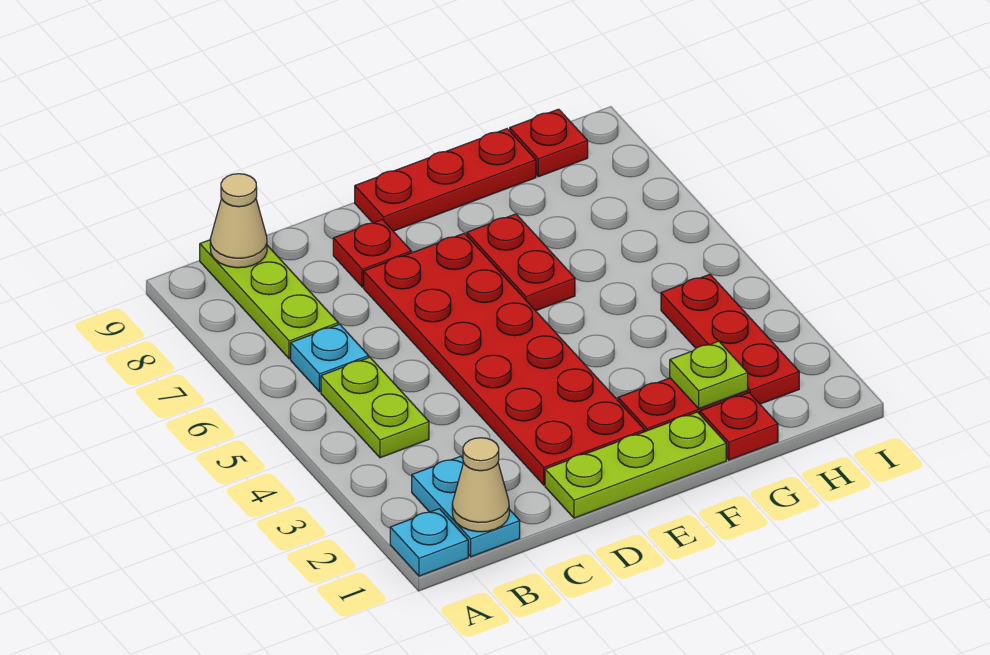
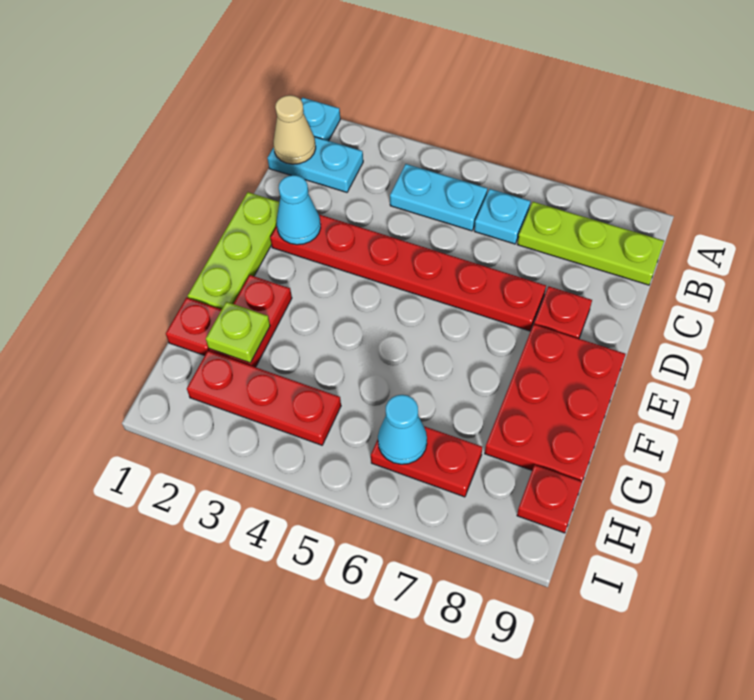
lime plate B4:B5 level 1 -> cyan plate B4:B5 level 1
tan cone B9 level 2 -> none
red plate D2:E7 level 1 -> red plate D2:D7 level 1
none -> cyan cone D2 level 2
red plate E9:G9 level 1 -> red plate E8:G9 level 1
red plate F6:F7 level 1 -> red plate H6:H7 level 1
none -> cyan cone H6 level 2

